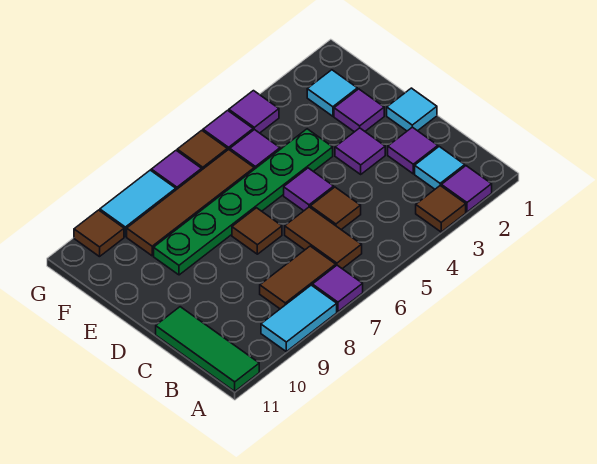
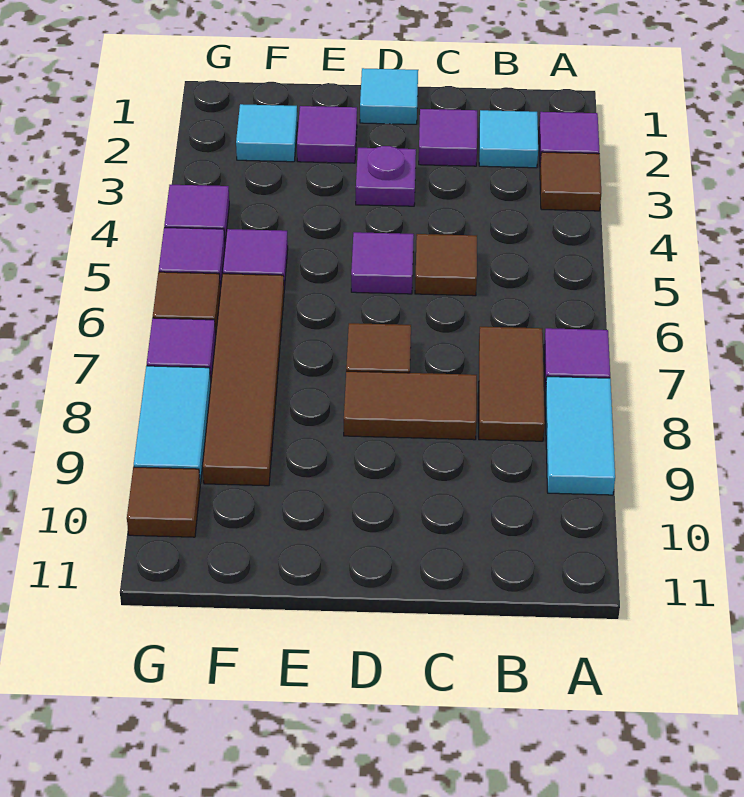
green tile A11:C11 level 1 -> none
brown tile B6:C6 level 1 -> brown tile C8:D8 level 1
purple tile D3 level 1 -> purple plate D3 level 1
green plate E4:E9 level 1 -> none

